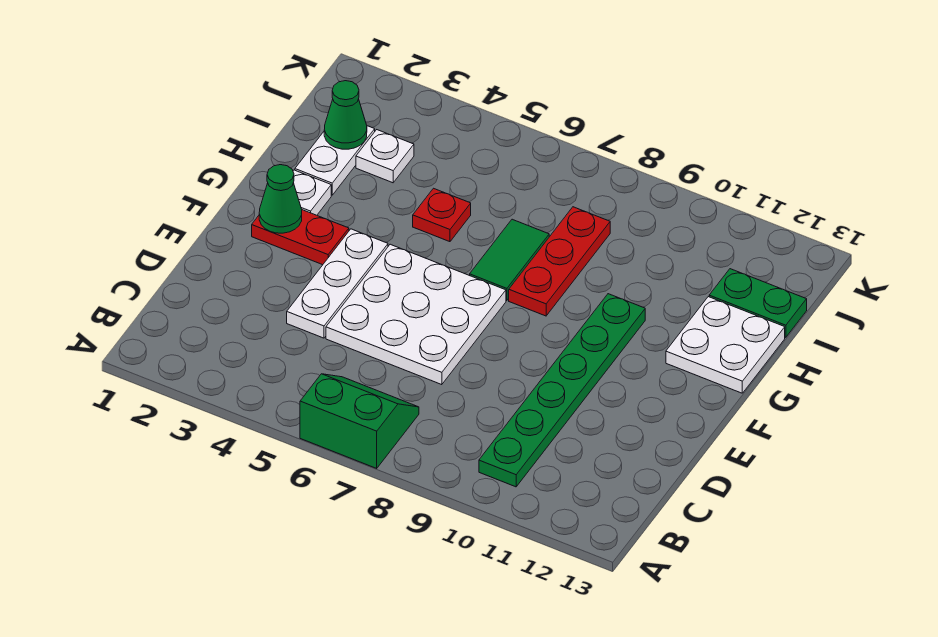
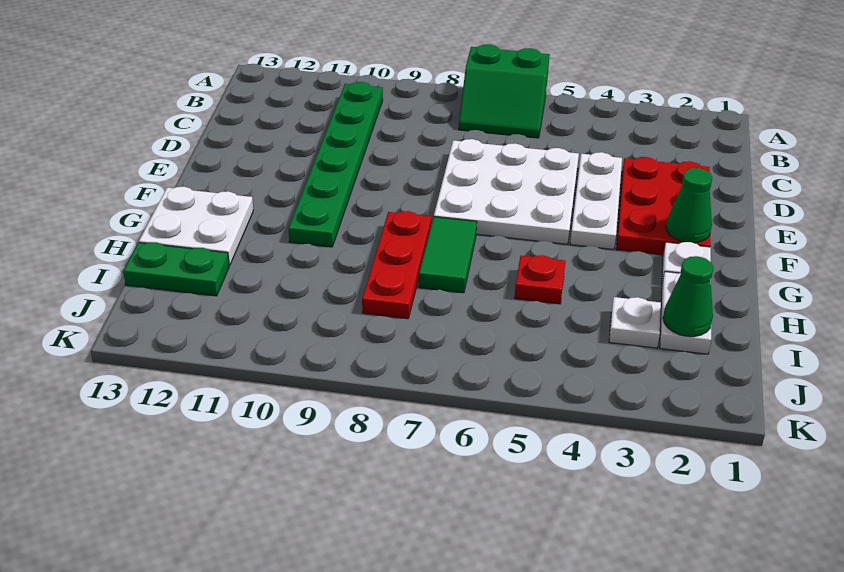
red plate F2:F3 level 1 -> red plate D2:F3 level 1

